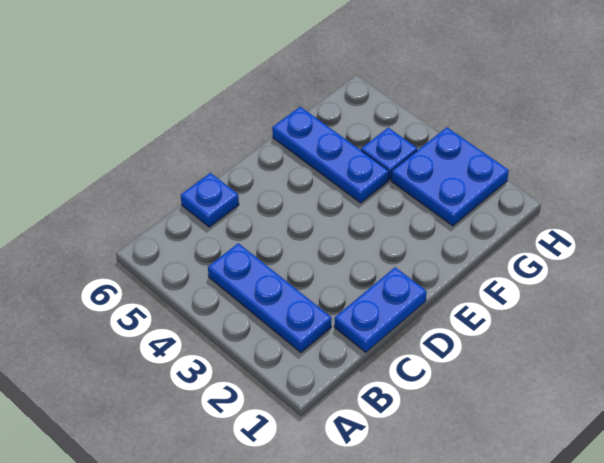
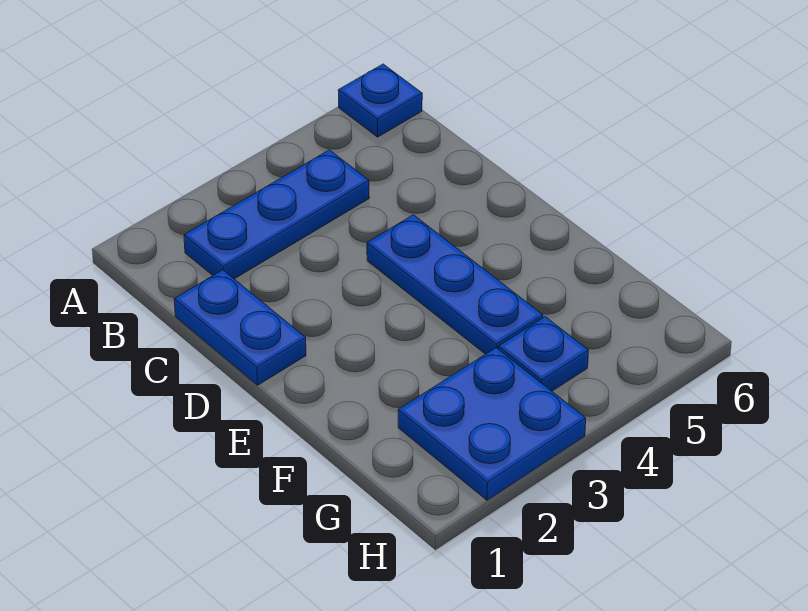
blue plate C6 level 1 -> blue plate A6 level 1
blue plate F4:F6 level 1 -> blue plate D4:F4 level 1

